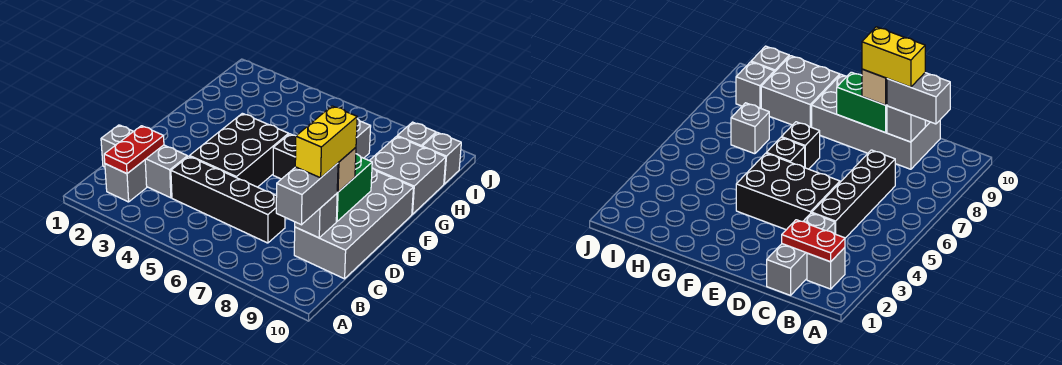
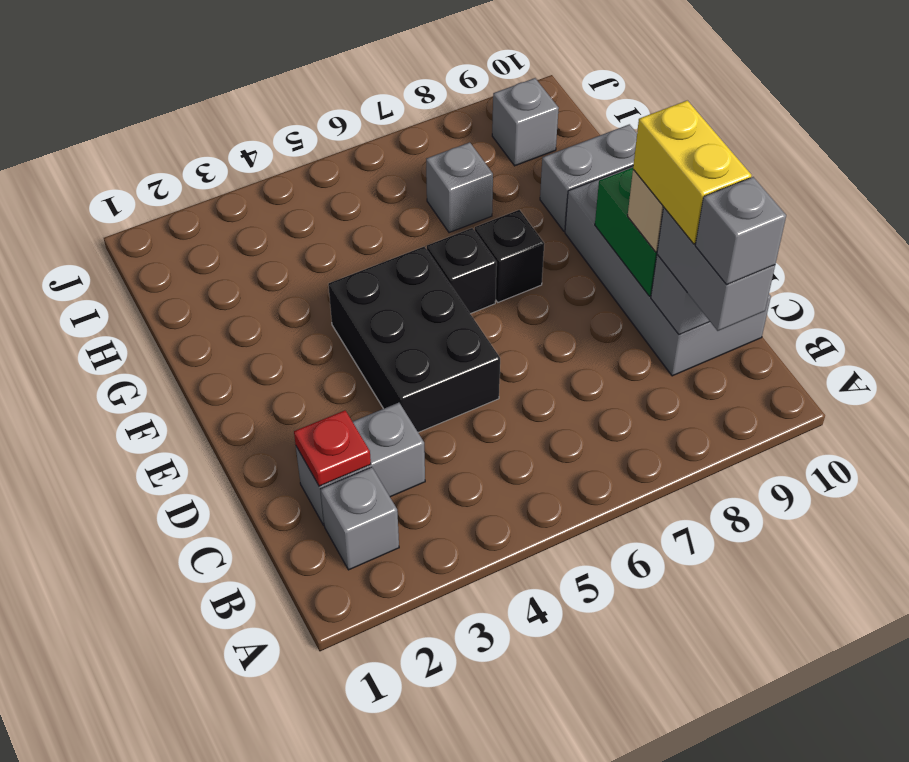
red plate B2:C2 level 2 -> red plate C2 level 2
grey brick C1:C3 level 1 -> grey brick C2:C3 level 1
black brick C4:C7 level 1 -> none
grey brick G9:H10 level 1 -> grey brick G9:G10 level 1
grey brick I10 level 1 -> grey brick B9 level 4

